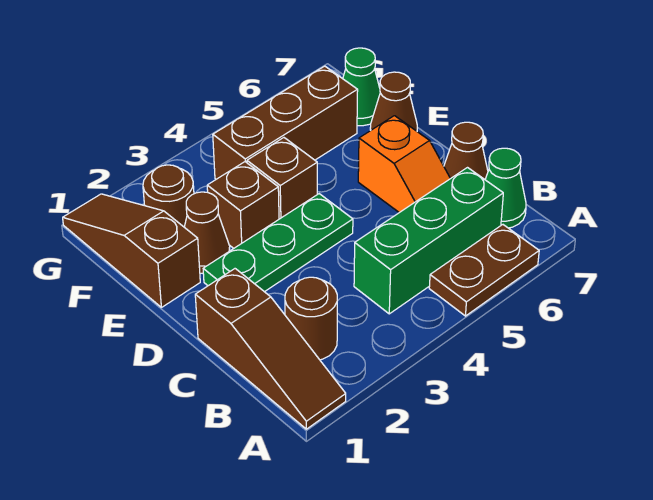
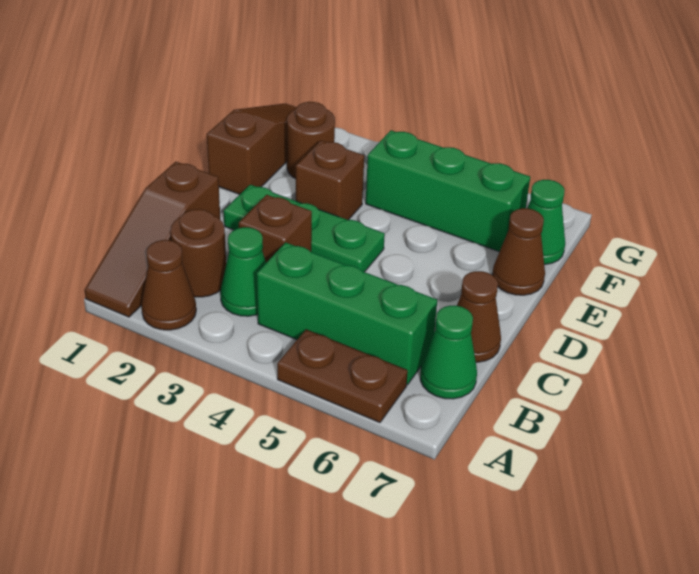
none -> green cone B3 level 1
orange slope C6:D6 level 1 top D -> none
brown cone E2 level 1 -> brown cone A2 level 1
brown brick E4 level 1 -> brown brick C3 level 1
brown brick F4:F6 level 1 -> green brick F4:F6 level 1

